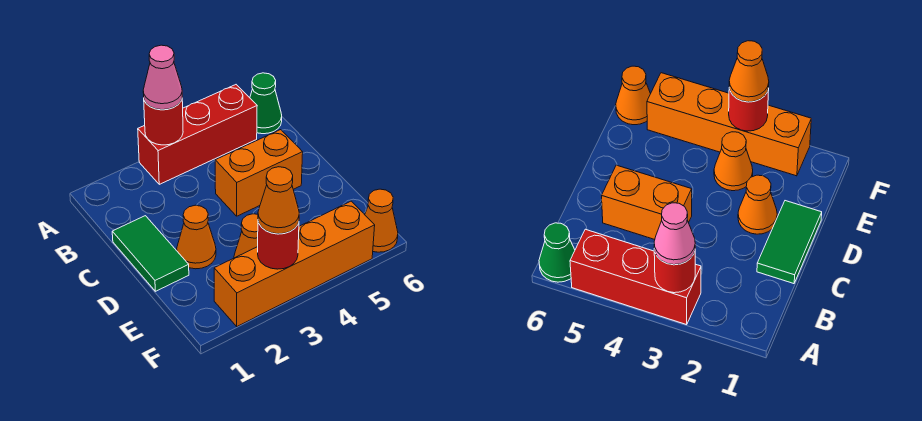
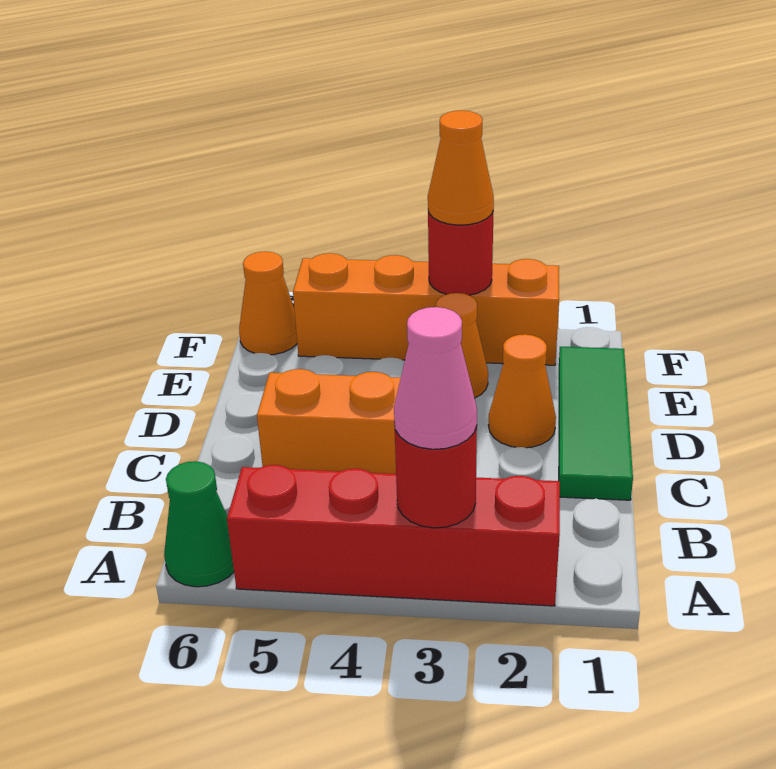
red brick A3:A5 level 1 -> red brick A2:A5 level 1
green tile C1:D1 level 1 -> green tile C1:E1 level 1

